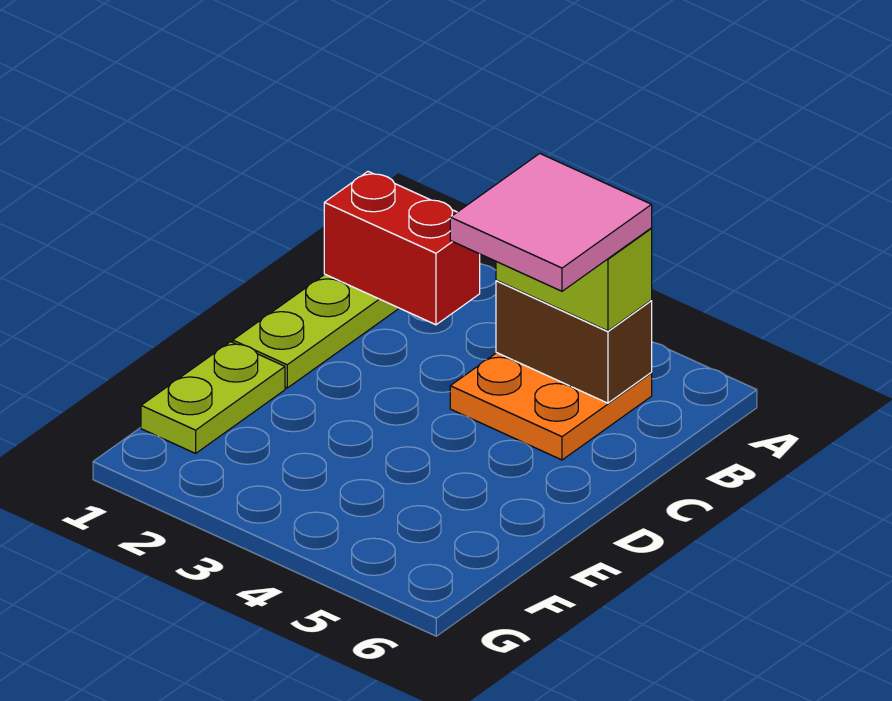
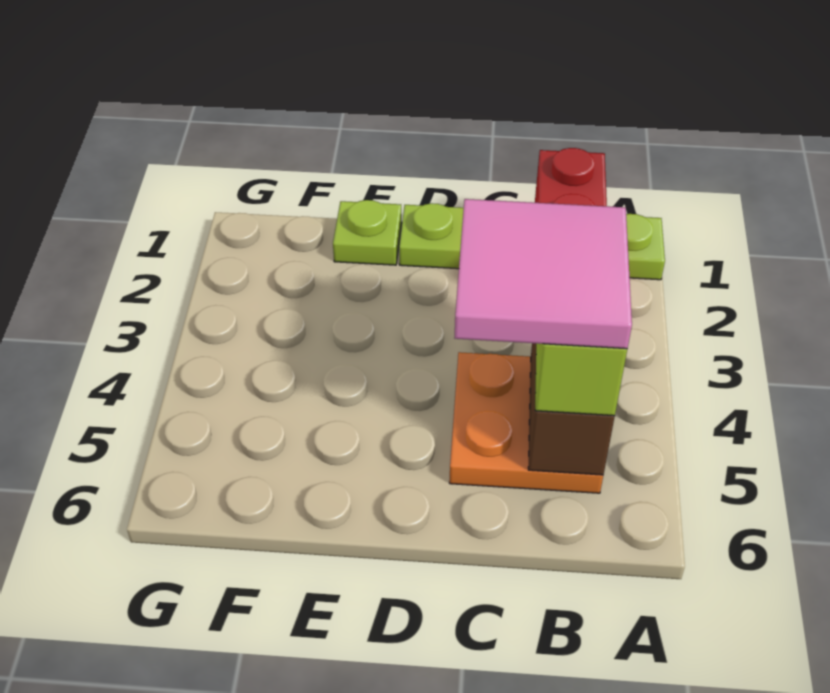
lime plate E1:F1 level 1 -> lime plate E1 level 1

